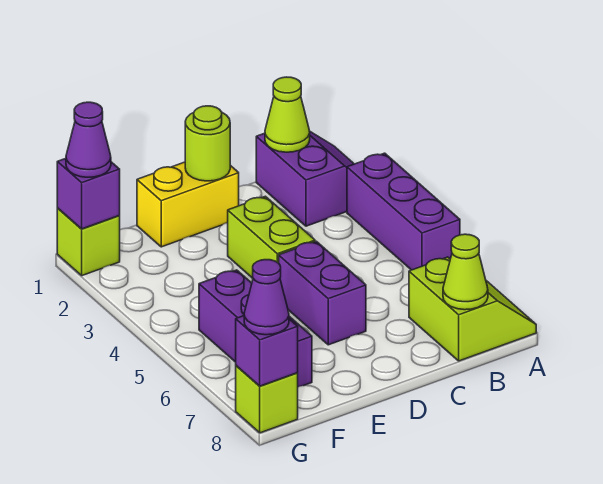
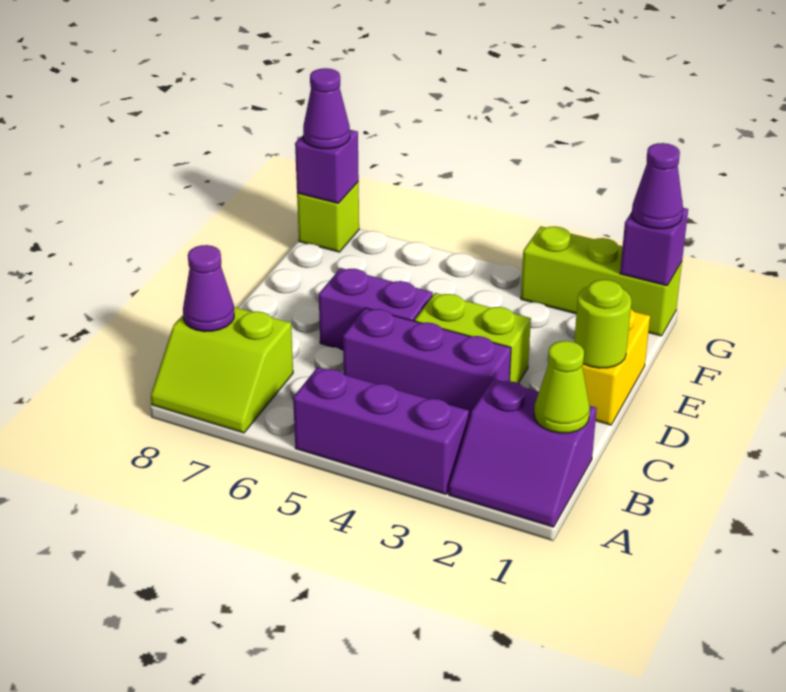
lime cone B8 level 2 -> purple cone B8 level 2
purple brick F5:F7 level 1 -> purple brick C3:C5 level 1
lime brick G1 level 1 -> lime brick G1:G3 level 1

